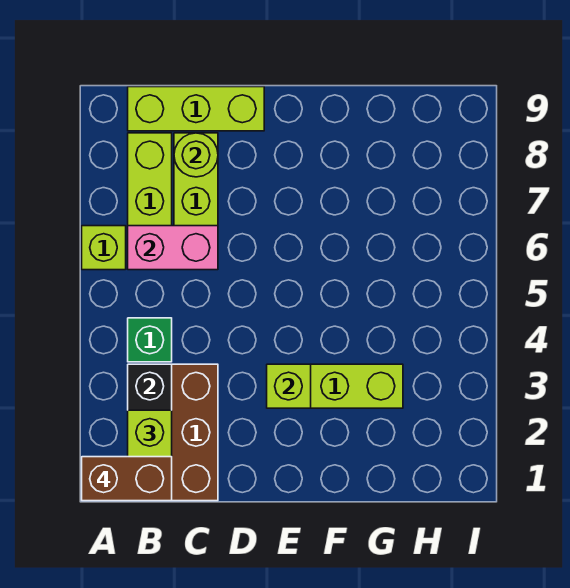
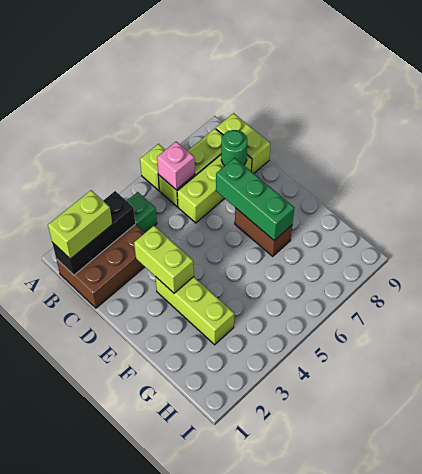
brown brick A1:B1 level 4 -> brown brick E7:F7 level 1
pink brick B6:C6 level 2 -> pink brick B6 level 2
lime brick B9:D9 level 1 -> lime brick B9:C9 level 1
lime round brick C8 level 2 -> green round brick C8 level 2
none -> green brick D7:F7 level 2
lime brick E3 level 2 -> lime brick D3:E3 level 2

